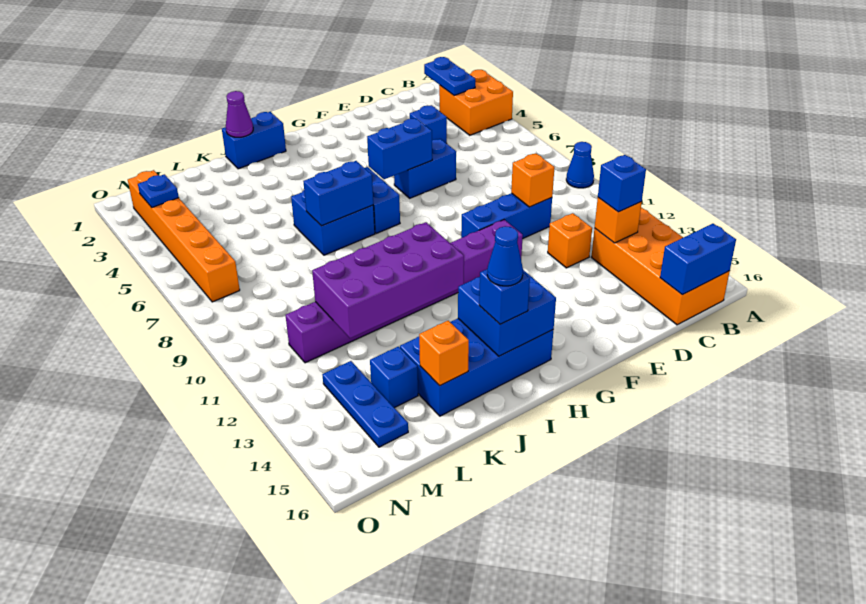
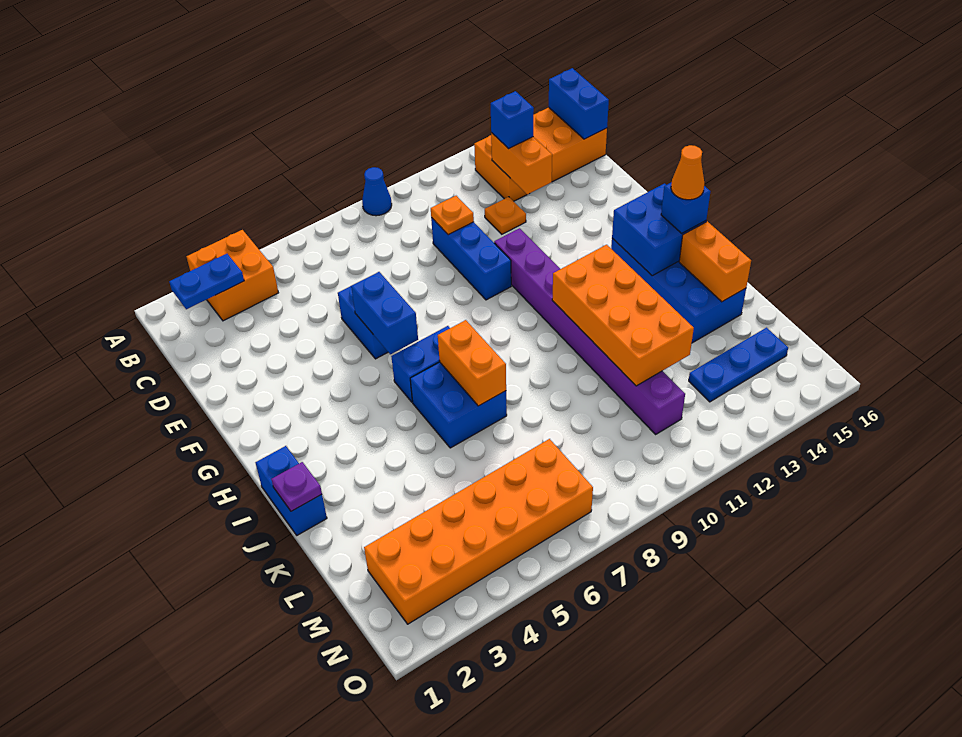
orange brick C13 level 2 -> orange brick C13:D13 level 2
blue brick D4 level 1 -> none
orange brick D10 level 2 -> orange plate D10 level 2
orange brick D12 level 1 -> orange plate D12 level 1
blue brick I7:J7 level 2 -> orange brick I7:J7 level 2
purple brick I11:L12 level 2 -> orange brick I11:L12 level 2
blue cone I15 level 4 -> orange cone I15 level 4
purple cone J1 level 2 -> purple plate J1 level 2
orange brick K15 level 2 -> orange brick J15:K15 level 2
blue brick L14 level 1 -> none
orange brick N2:N7 level 1 -> orange brick M2:N7 level 1
blue plate N3 level 2 -> none

